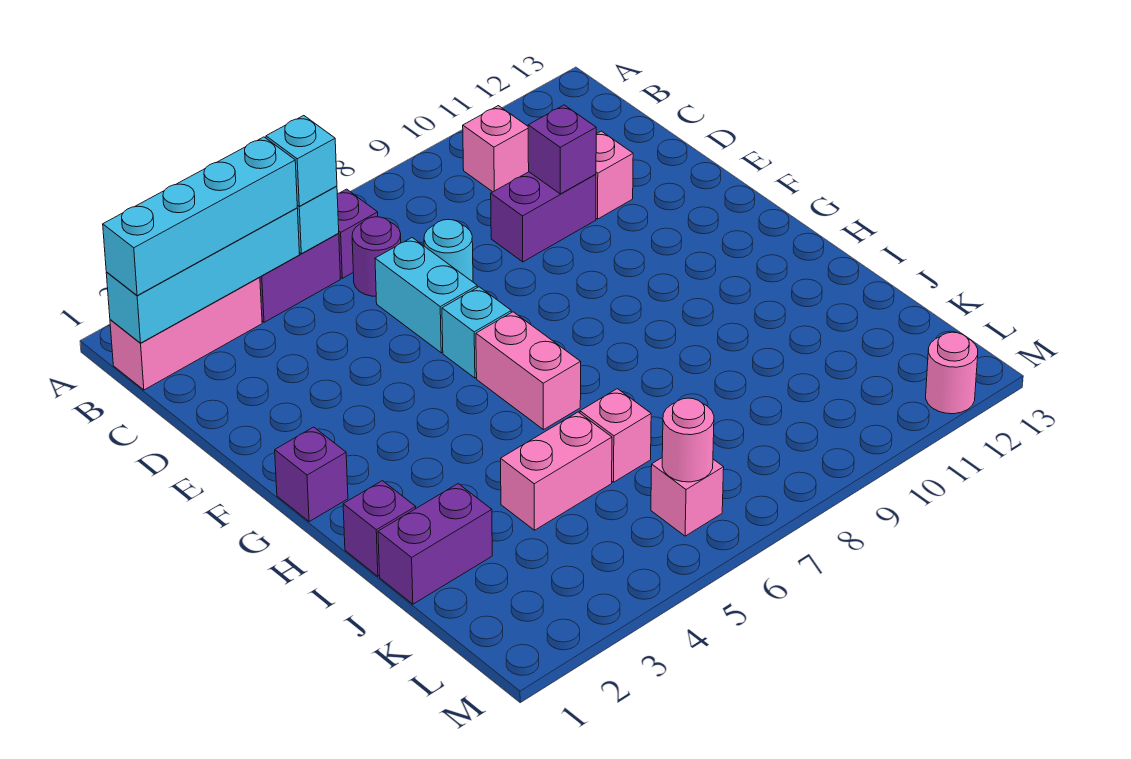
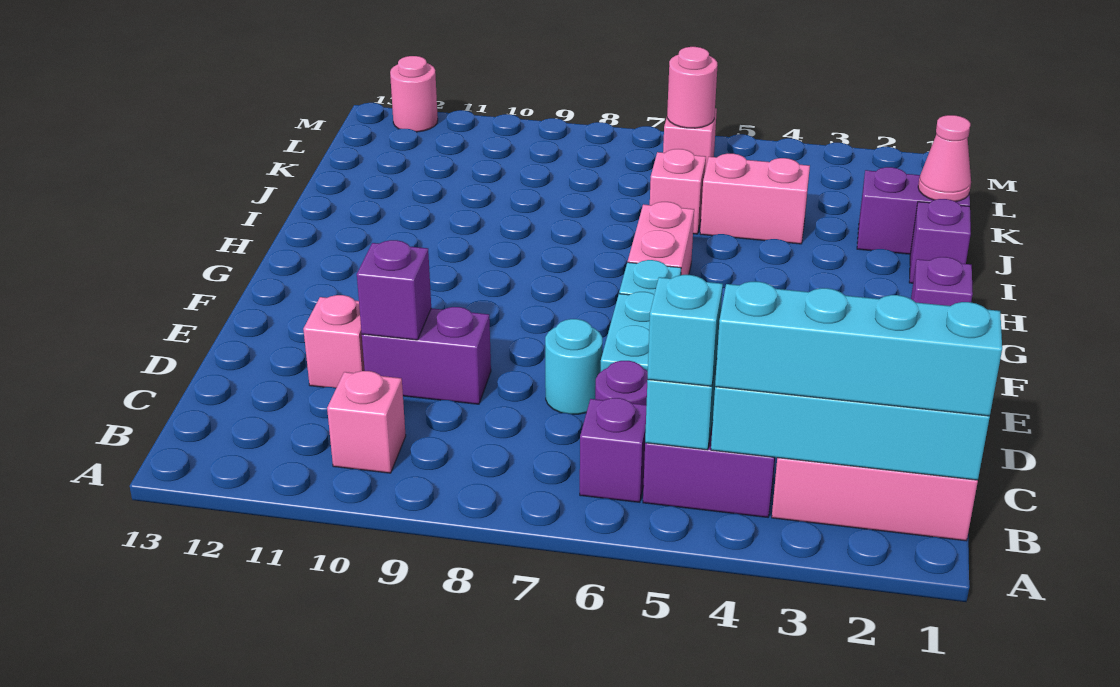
none -> pink cone J1 level 2

